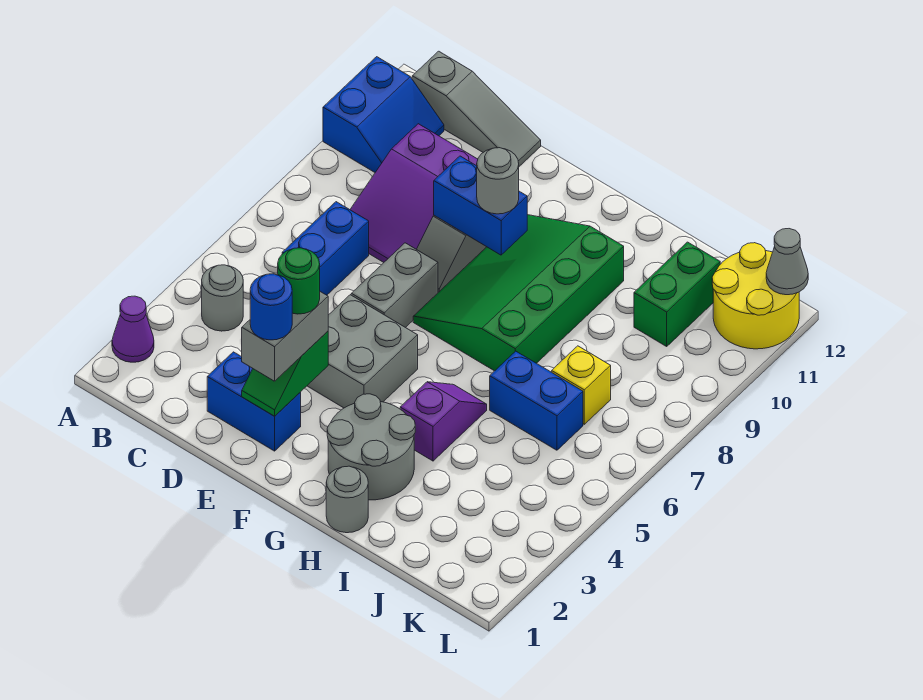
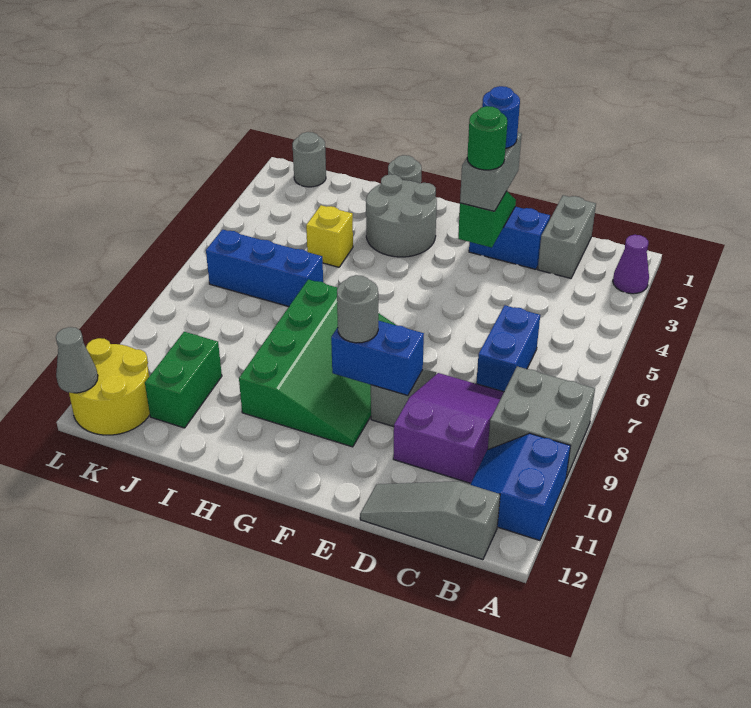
grey round brick B4 level 1 -> grey round brick K1 level 1
grey brick E4:F5 level 1 -> grey brick A8:B9 level 1
grey brick E6:E7 level 1 -> grey brick C1:C2 level 1
purple slope H4:H5 level 1 top 4 -> none
blue brick I6:J6 level 1 -> blue brick I6:K6 level 1
yellow brick J7 level 1 -> yellow brick I4 level 1

